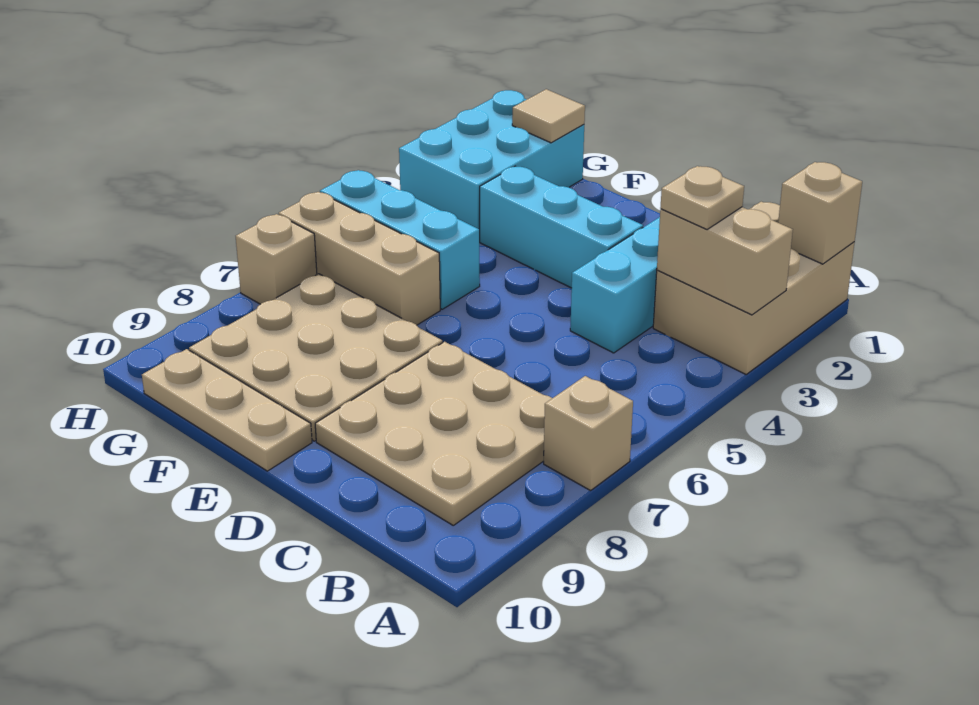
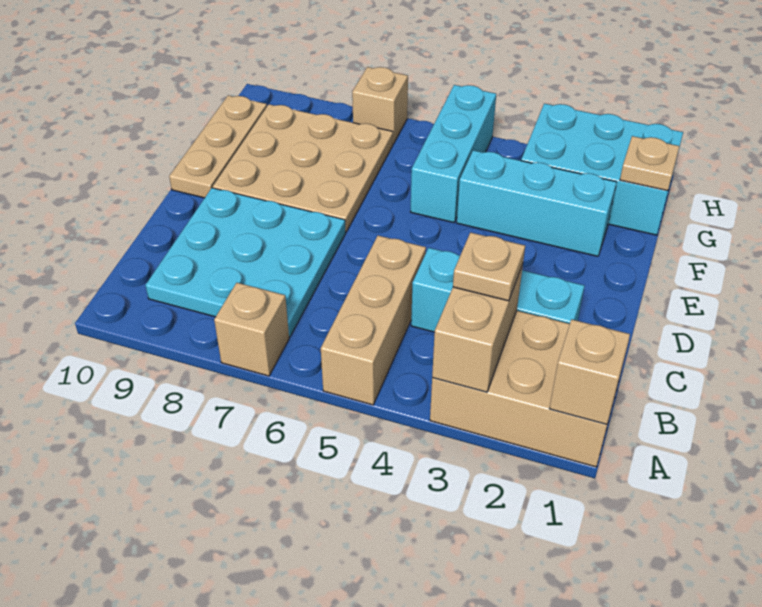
tan plate B7:D9 level 1 -> cyan plate B7:D9 level 1
cyan brick D3:F3 level 1 -> cyan brick F2:F4 level 1
tan brick F6:H6 level 1 -> tan brick A5:C5 level 1
tan tile G1 level 2 -> tan plate G1 level 2

